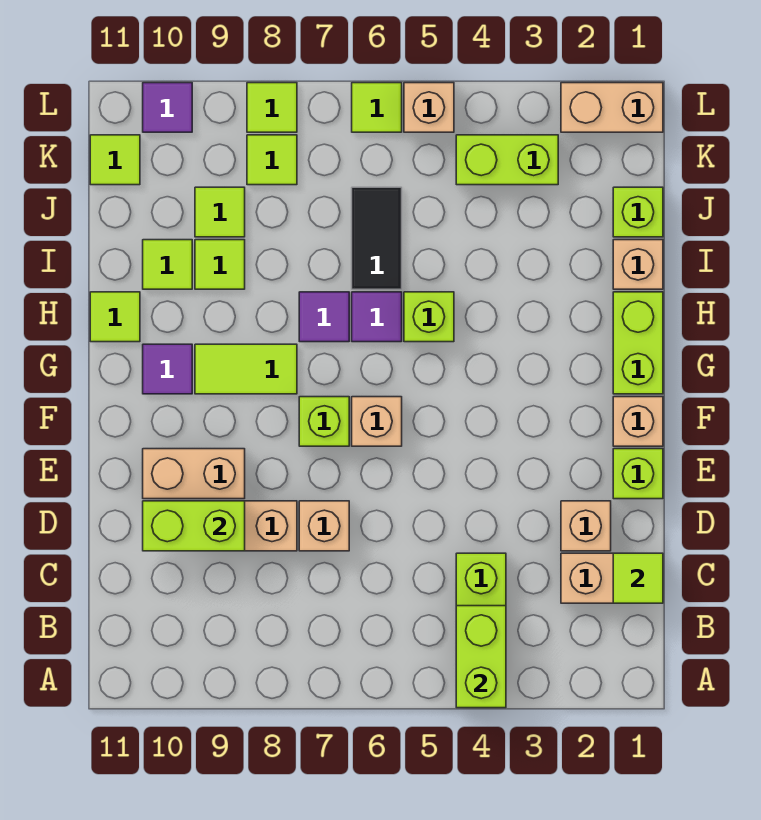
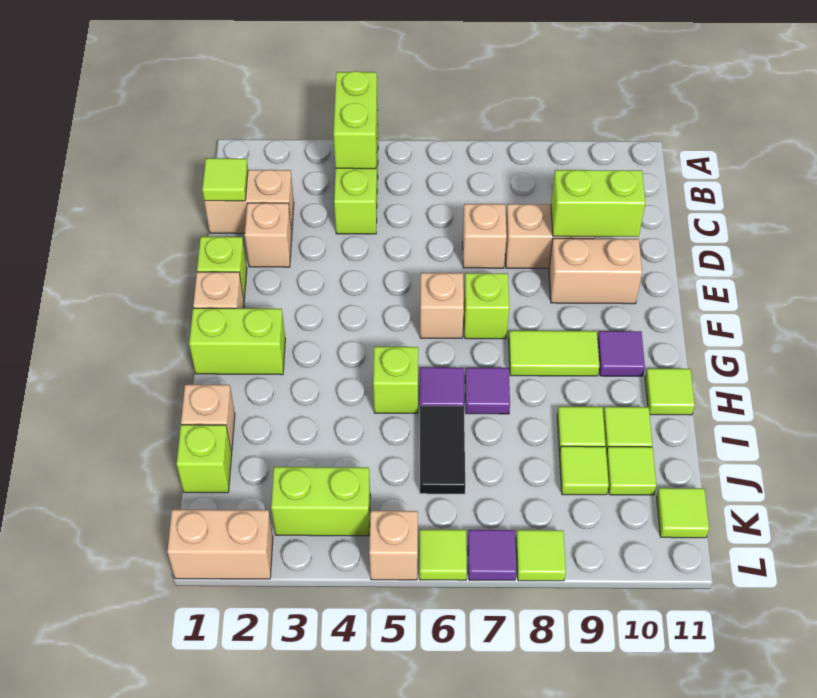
lime brick G1:H1 level 1 -> lime brick G1:G2 level 1
lime tile K8 level 1 -> lime tile J10 level 1
purple tile L10 level 1 -> purple tile L7 level 1

